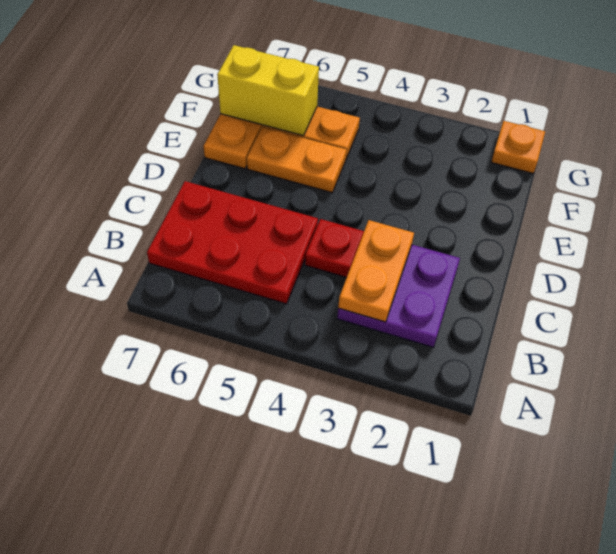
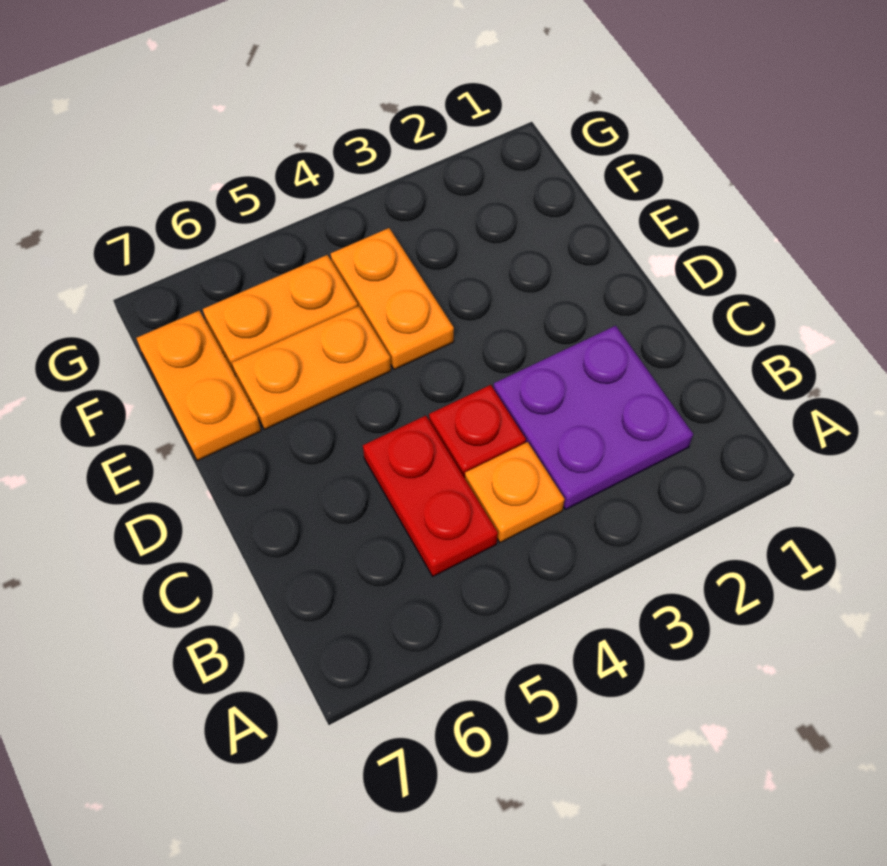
orange plate B3:C3 level 2 -> orange plate E4:F4 level 1
red plate B5:C7 level 1 -> red plate B5:C5 level 1
yellow brick F6:F7 level 2 -> none
orange plate G1 level 1 -> orange plate B4 level 1

